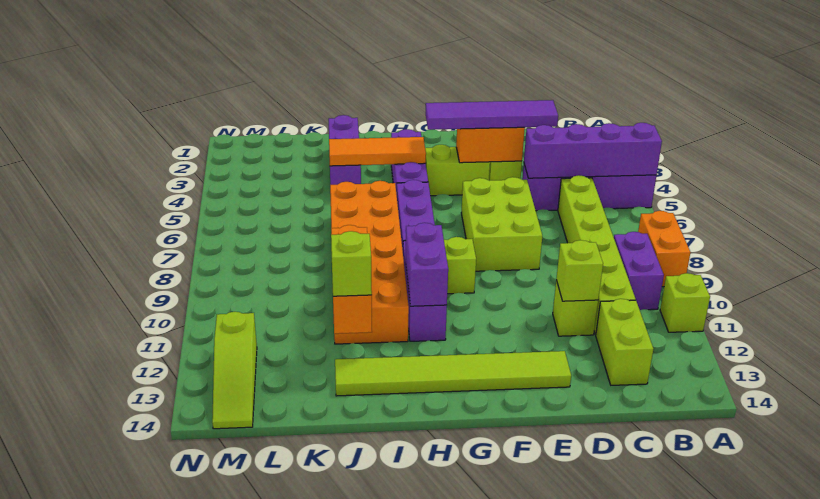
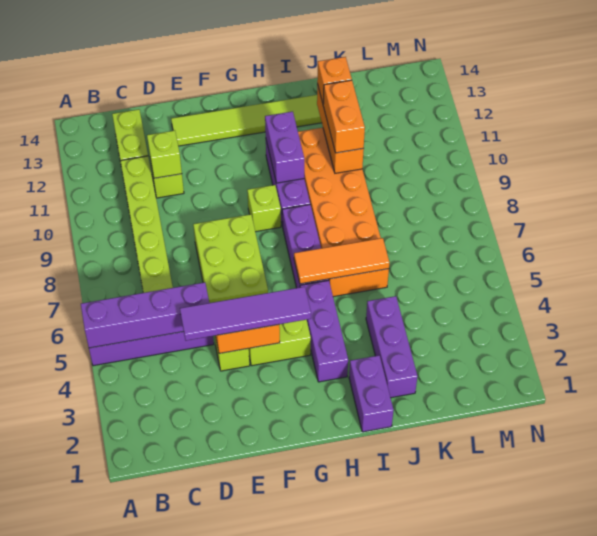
orange brick A8:A9 level 1 -> orange brick J10:J11 level 3
lime brick A11 level 1 -> none
purple brick B9:B10 level 1 -> purple brick I1:I2 level 1
orange tile H4:J4 level 2 -> orange tile H6:J6 level 2
lime brick J12 level 3 -> orange brick J12 level 3
lime slope M12:M14 level 1 top 12 -> none

